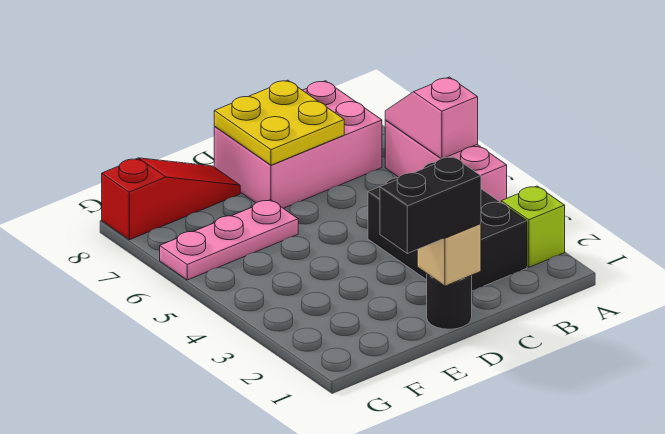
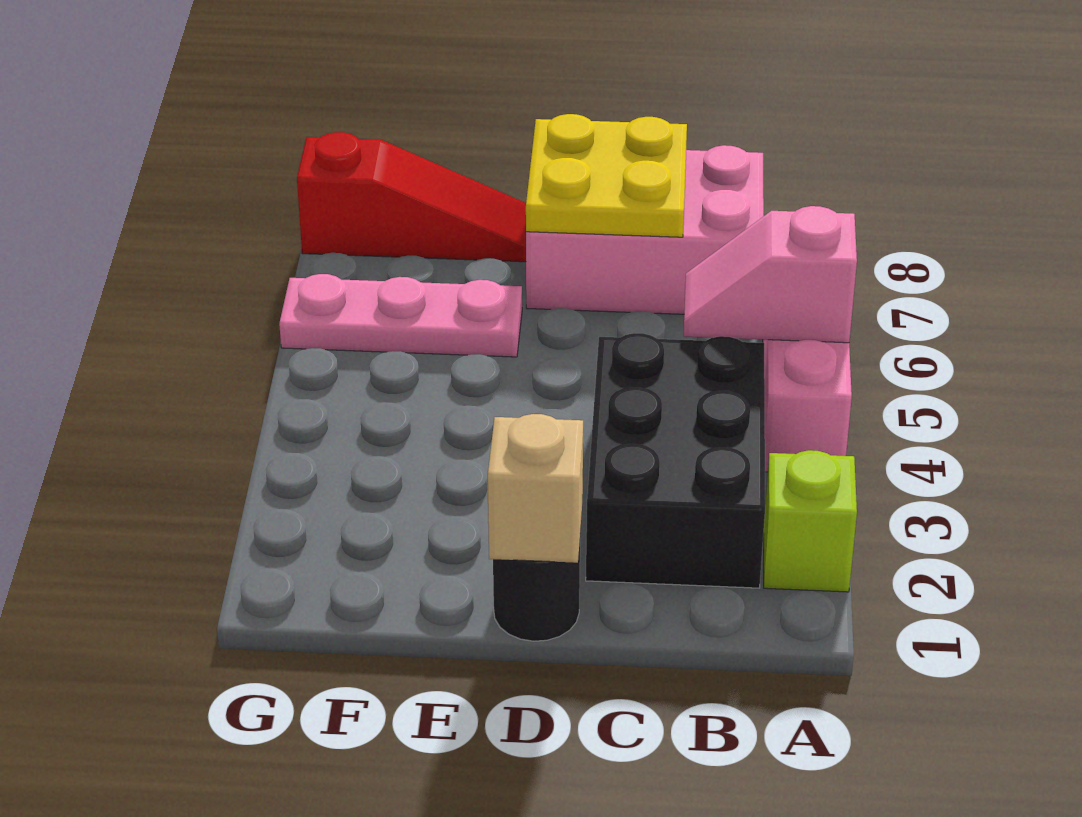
pink slope A5:A6 level 2 top 5 -> pink slope A5:B5 level 2 top A
black brick D1:E1 level 3 -> none

